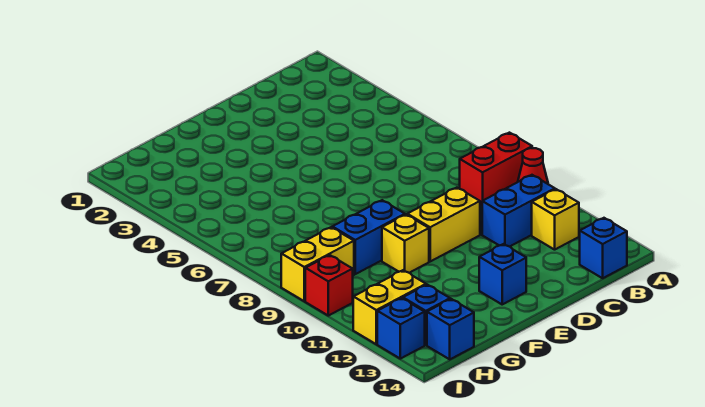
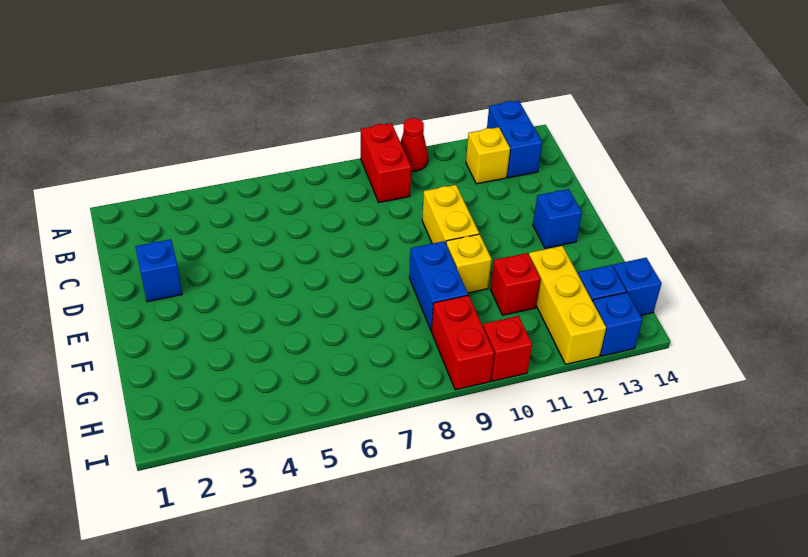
blue brick B11:C11 level 1 -> blue brick A13:B13 level 1
blue brick B14 level 1 -> blue brick D2 level 1
none -> red brick G11 level 1
yellow brick H9:I9 level 1 -> red brick H9:I9 level 1
yellow brick H12:I12 level 1 -> yellow brick G12:I12 level 1

